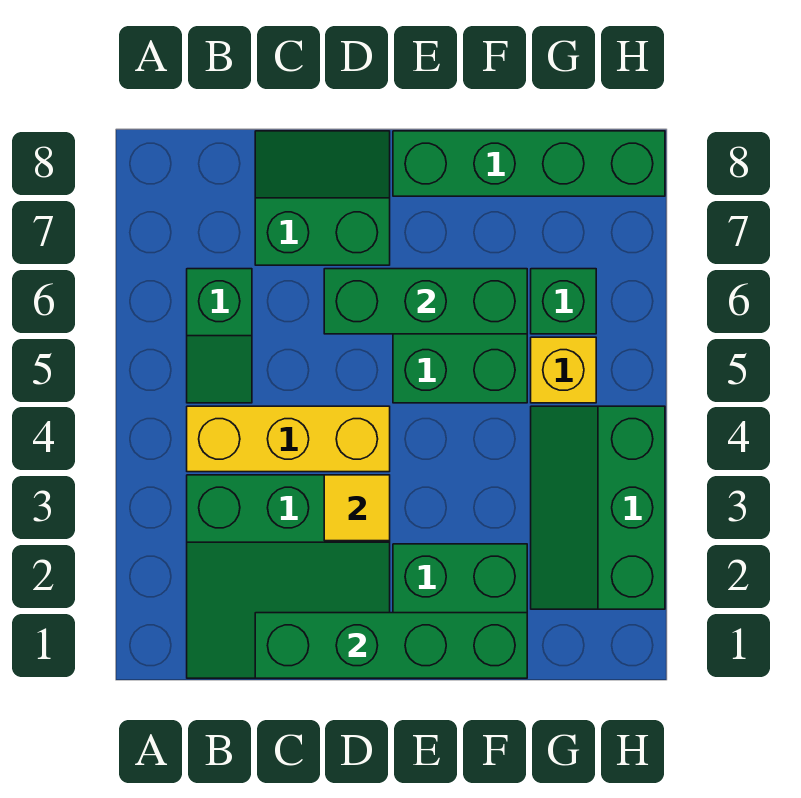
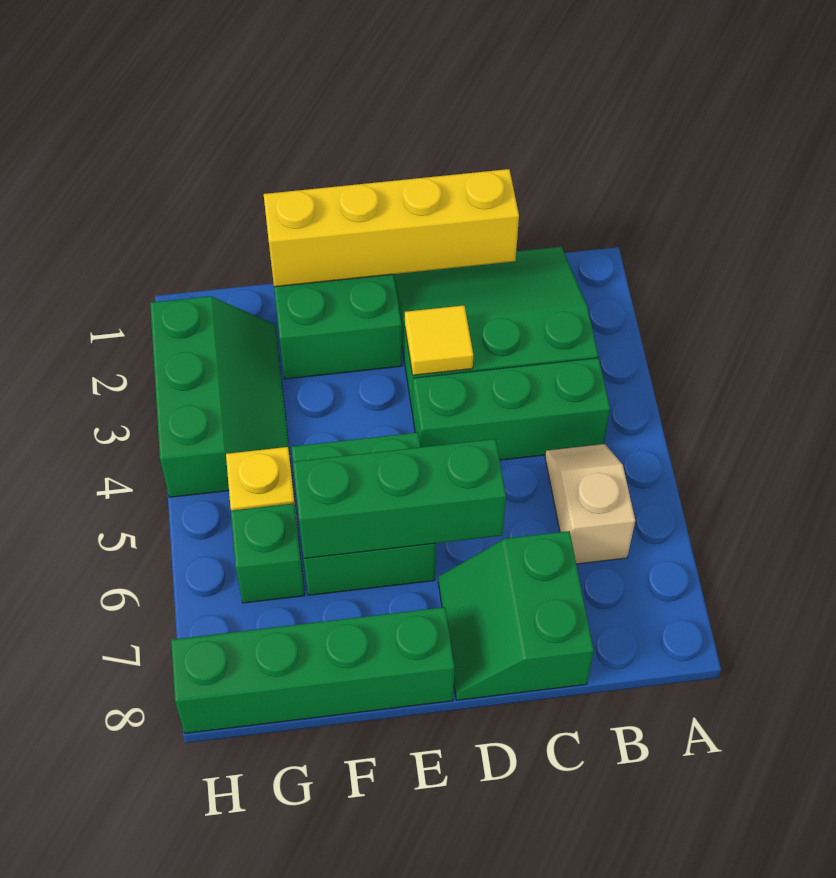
yellow brick B4:D4 level 1 -> green brick B4:D4 level 1
green slope B5:B6 level 1 top 6 -> tan slope B5:B6 level 1 top 6
green brick C1:F1 level 2 -> yellow brick C1:F1 level 2
green slope C7:D8 level 1 top 7 -> green slope C7:D8 level 1 top C

